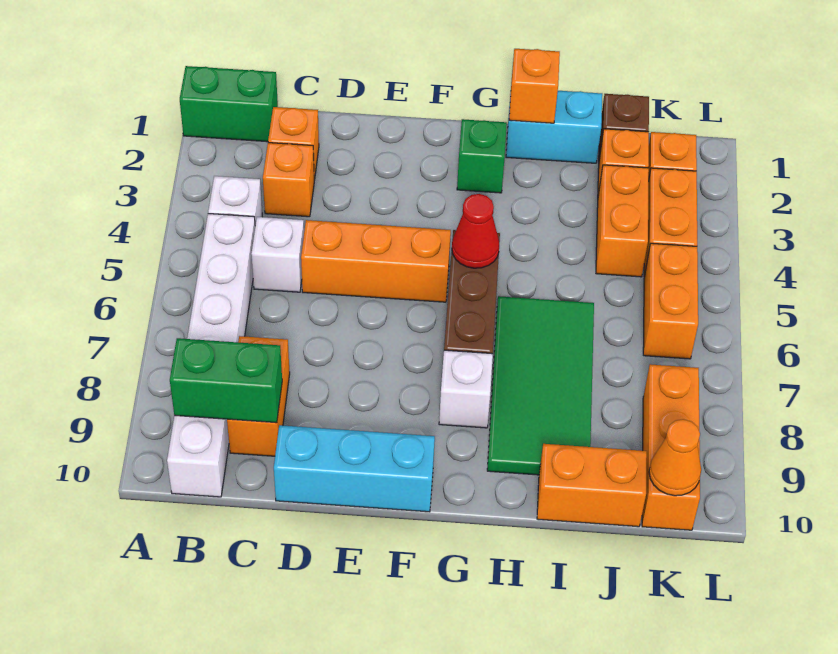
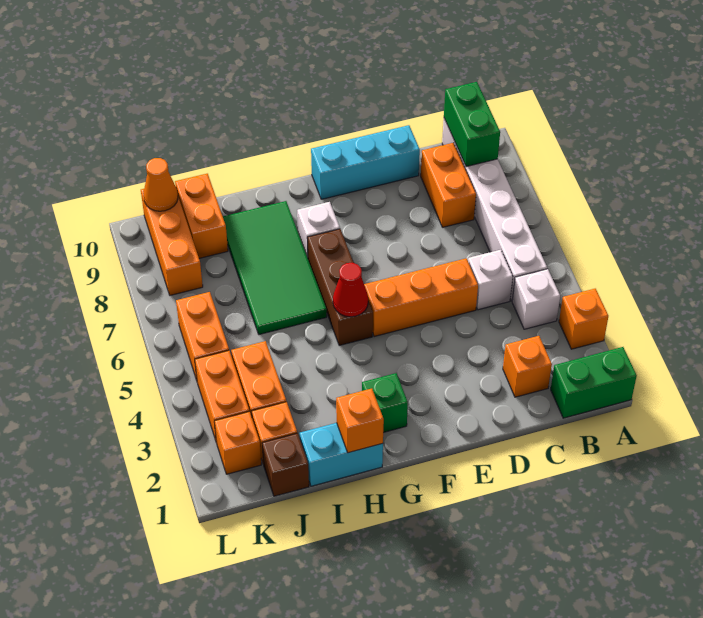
green brick B9:C9 level 2 -> green brick B9:B10 level 2
orange brick C3 level 1 -> orange brick A3 level 1
orange brick I10:J10 level 1 -> orange brick J9:J10 level 1

